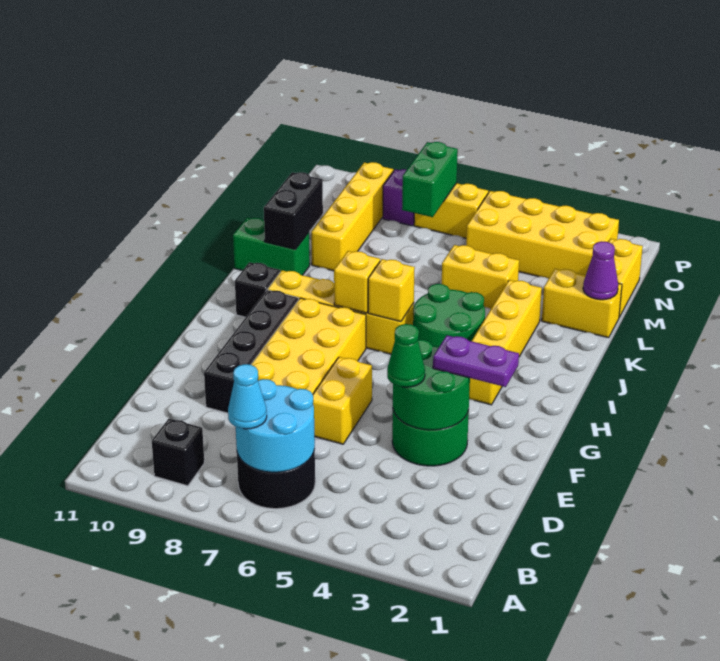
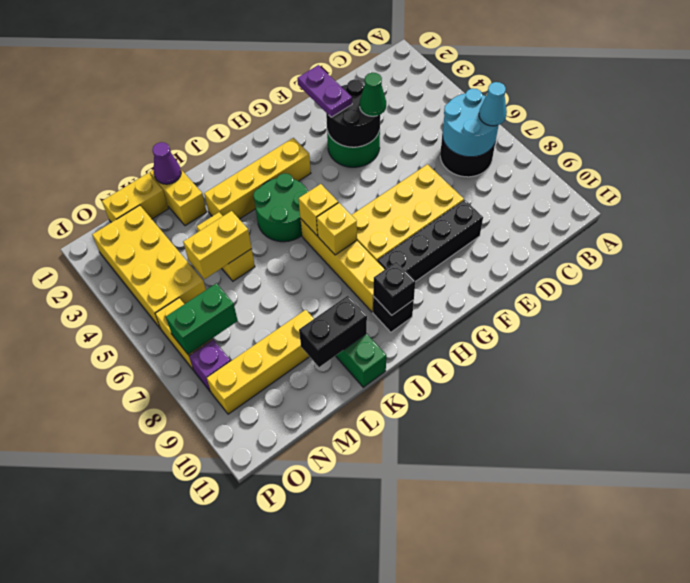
black brick B9 level 1 -> black brick I10 level 2
green round brick E3:F4 level 2 -> black round brick E3:F4 level 2
yellow brick E6:F6 level 1 -> yellow brick L5:M5 level 2

